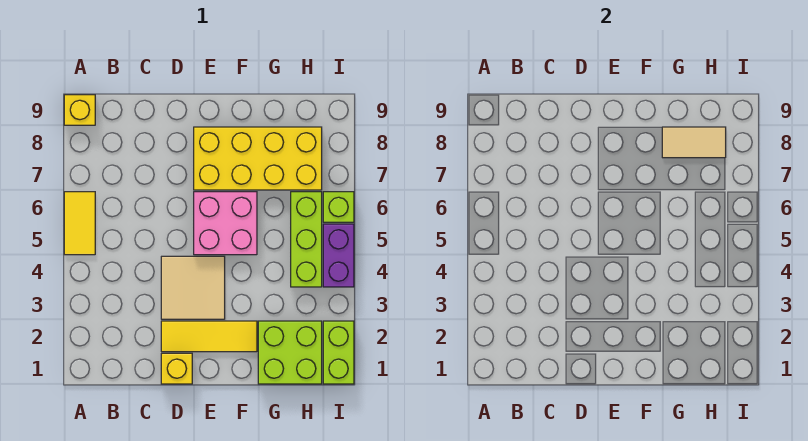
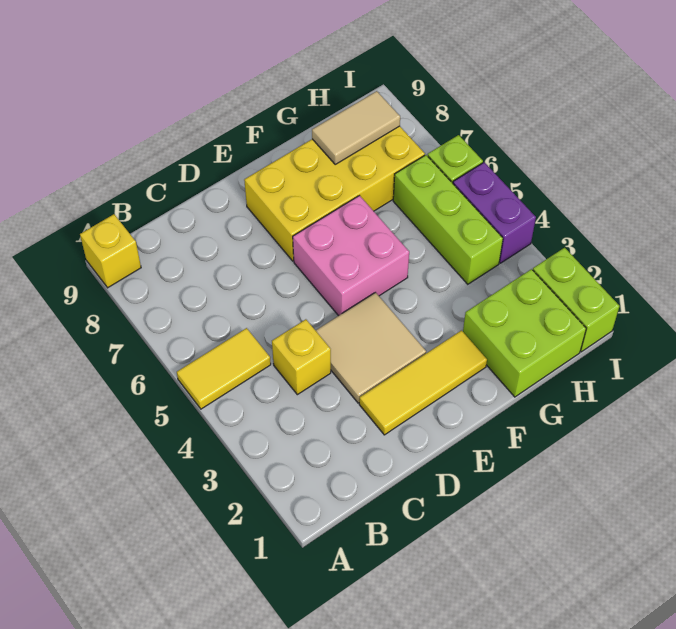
yellow tile A5:A6 level 1 -> yellow tile A5:B5 level 1
yellow brick D1 level 1 -> yellow brick C4 level 1

